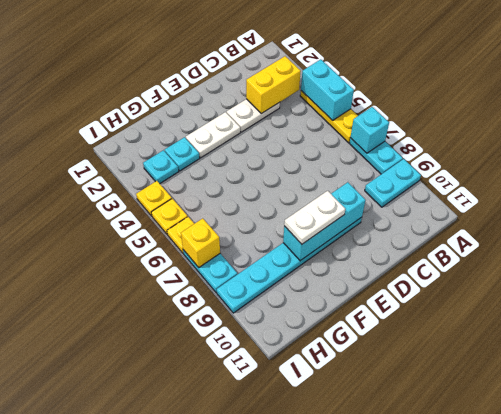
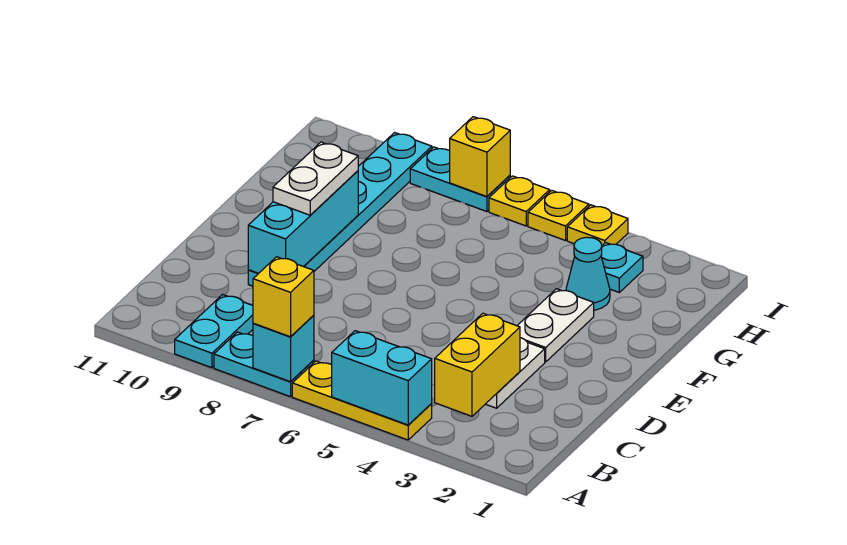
none -> yellow brick A7 level 3
cyan plate G3 level 1 -> cyan cone G3 level 1

